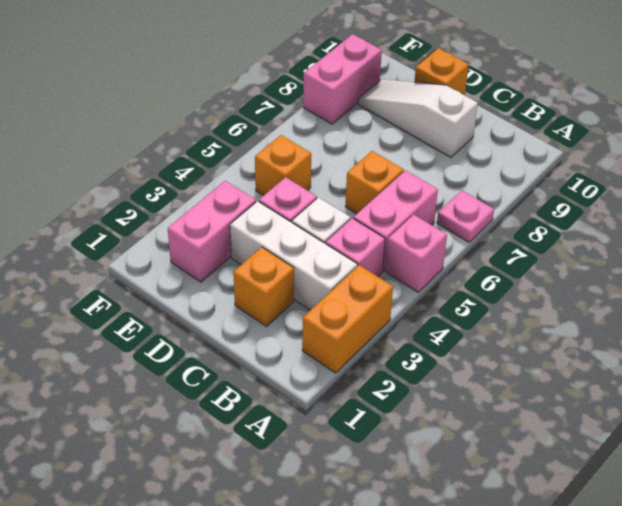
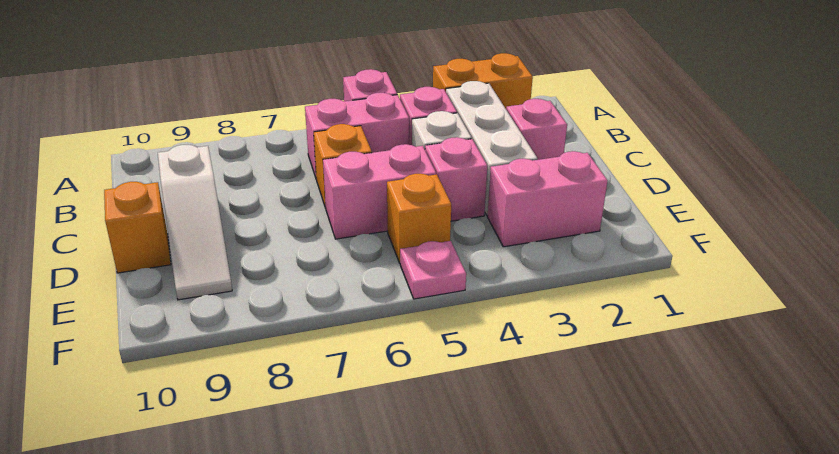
pink plate A7 level 1 -> pink plate F5 level 1
orange brick C2 level 1 -> pink brick C2 level 1
pink brick F8:F9 level 1 -> pink brick D5:D6 level 1

